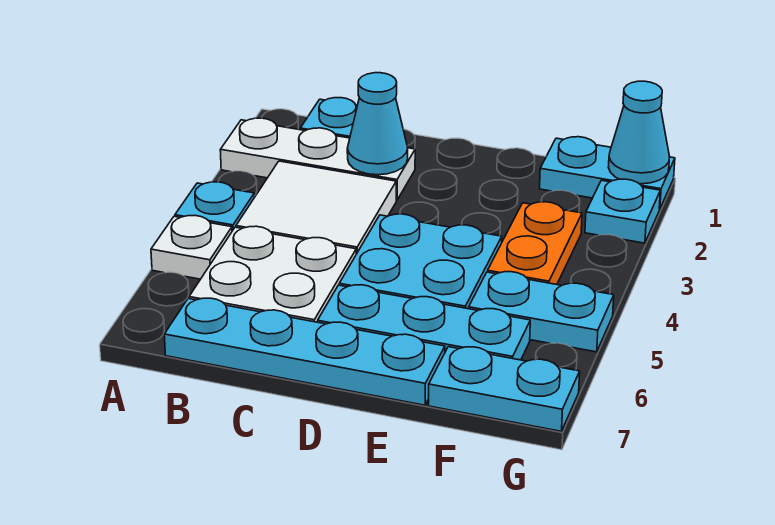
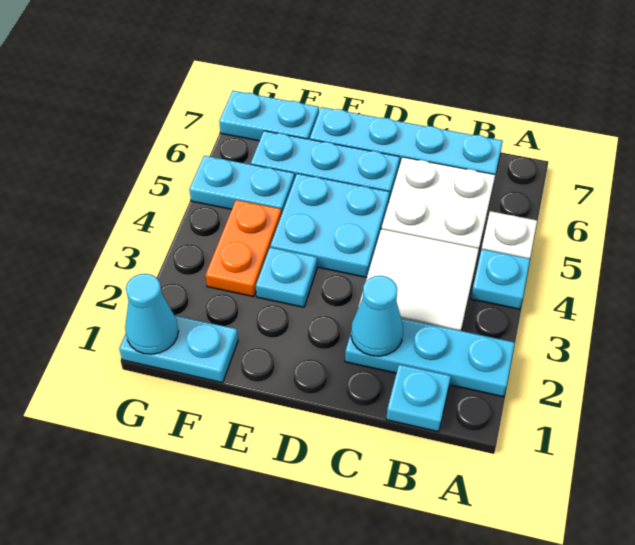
white plate A2:C2 level 1 -> cyan plate A2:C2 level 1
cyan plate G2 level 1 -> cyan plate E3 level 1

